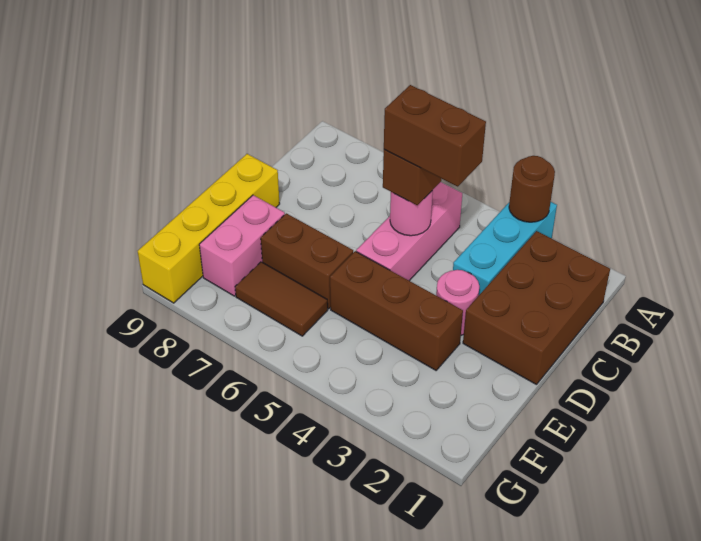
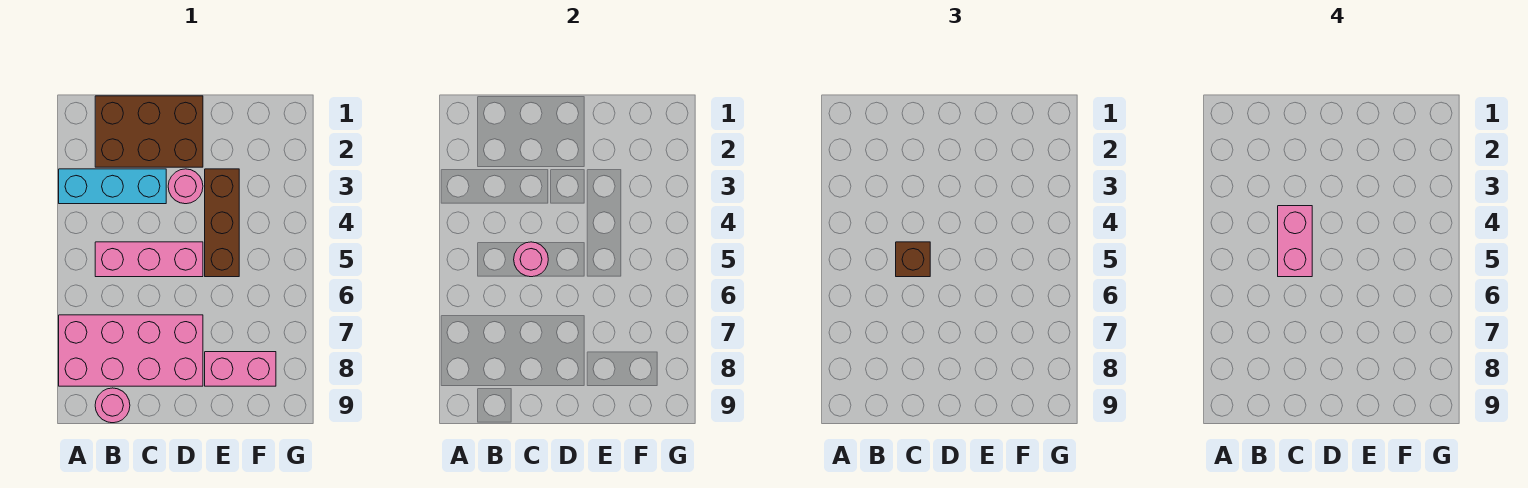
brown round brick A3 level 2 -> none
none -> pink brick A7:D8 level 1
none -> pink round brick B9 level 1
brown brick C4:C5 level 4 -> pink brick C4:C5 level 4
yellow brick D9:G9 level 1 -> none
brown brick E6:E7 level 1 -> none
brown tile F6:F7 level 1 -> none

